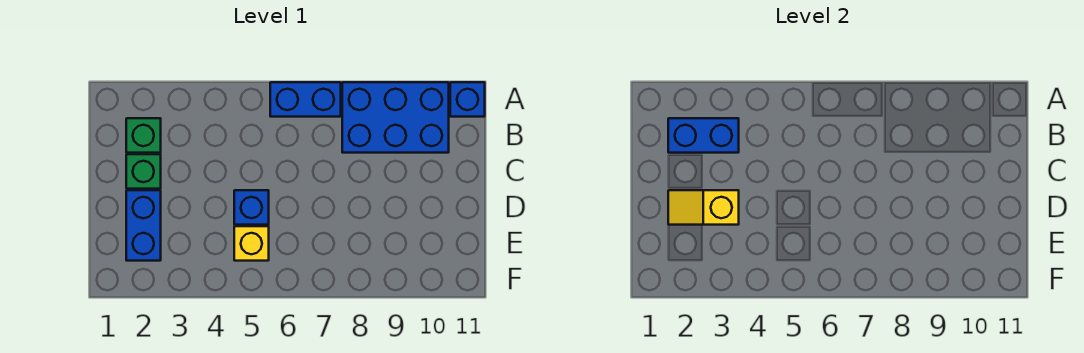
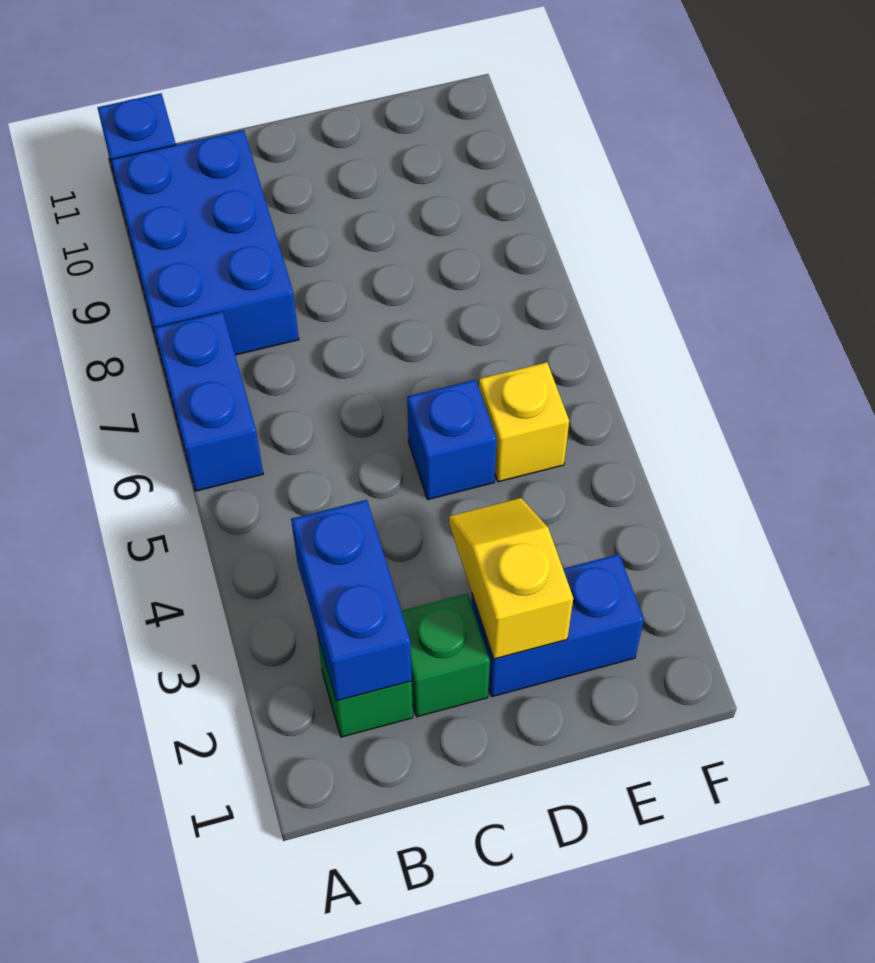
yellow slope D2:D3 level 2 top 3 -> yellow slope D2:D3 level 2 top 2

